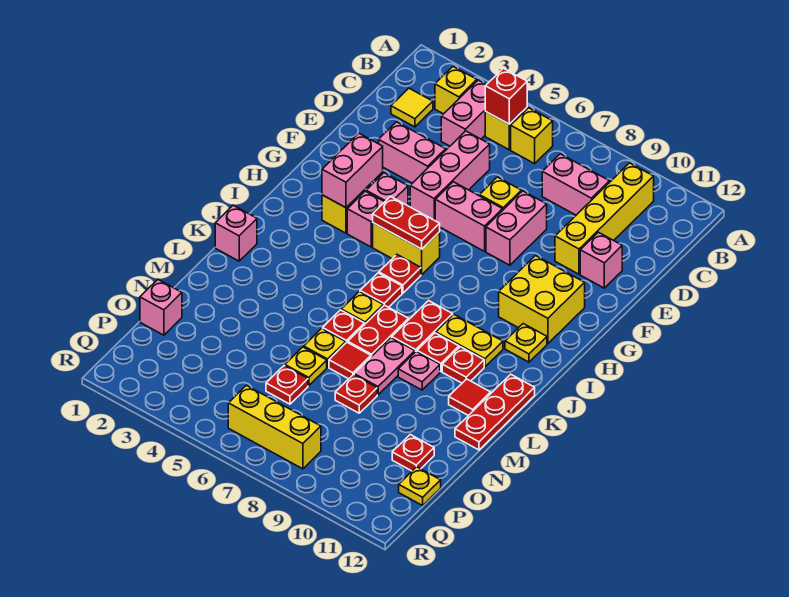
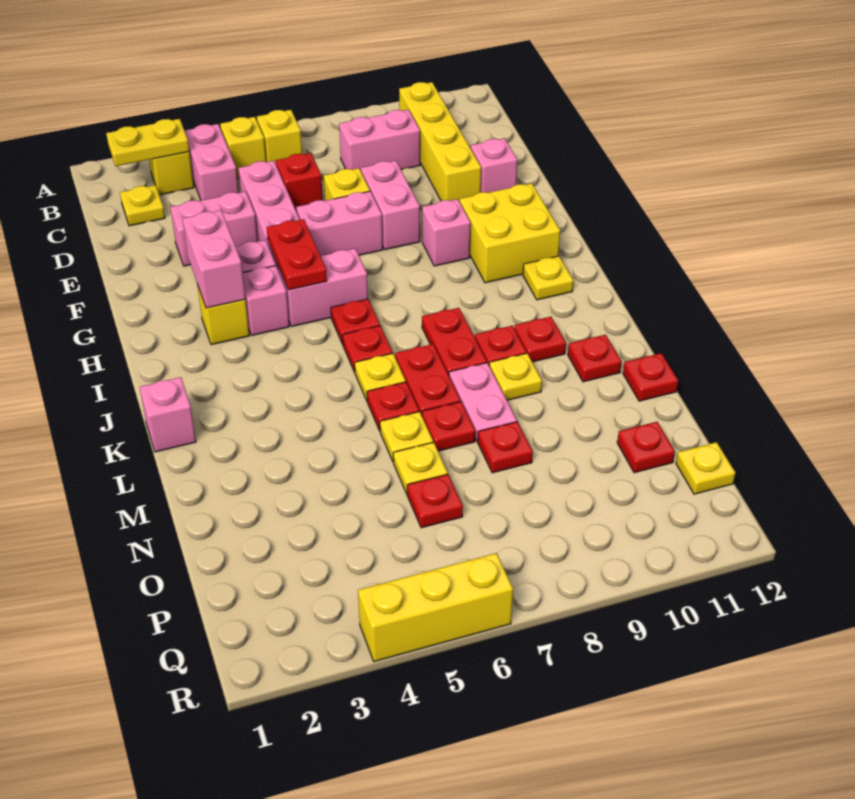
red brick B5 level 2 -> red brick D6 level 1
yellow tile C2 level 1 -> yellow plate C2 level 1
yellow brick H5:H6 level 1 -> pink brick H5:H6 level 1
red plate H5:H6 level 2 -> red plate G5:H5 level 2
yellow plate J9:J10 level 1 -> yellow plate B2:B3 level 2
red plate K12:M12 level 1 -> red plate M12 level 1
pink plate L9 level 1 -> yellow plate L9 level 1
red tile L11 level 1 -> red plate L11 level 1
red tile M7 level 1 -> red plate M7 level 1
pink brick O1 level 1 -> pink brick G9 level 1
yellow brick Q6:Q8 level 1 -> yellow brick R4:R6 level 1

